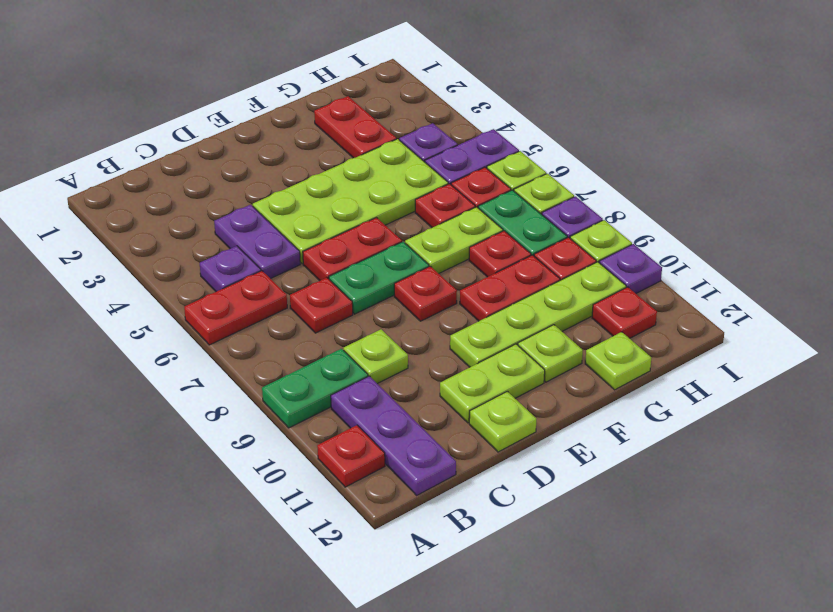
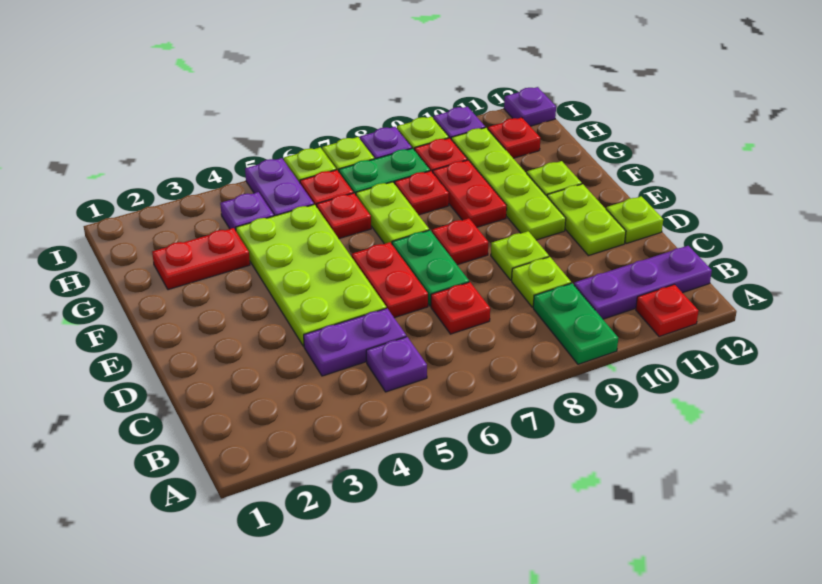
red plate A6:B6 level 1 -> none
lime plate G12 level 1 -> lime plate D9 level 1
none -> purple plate I12 level 1

